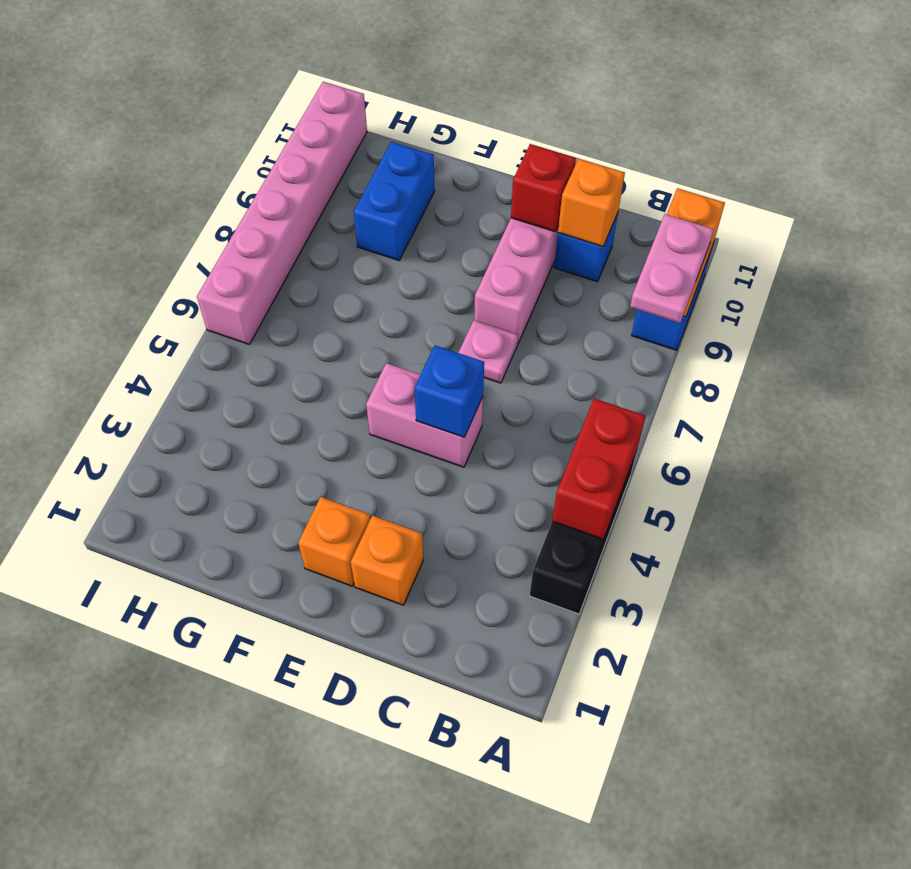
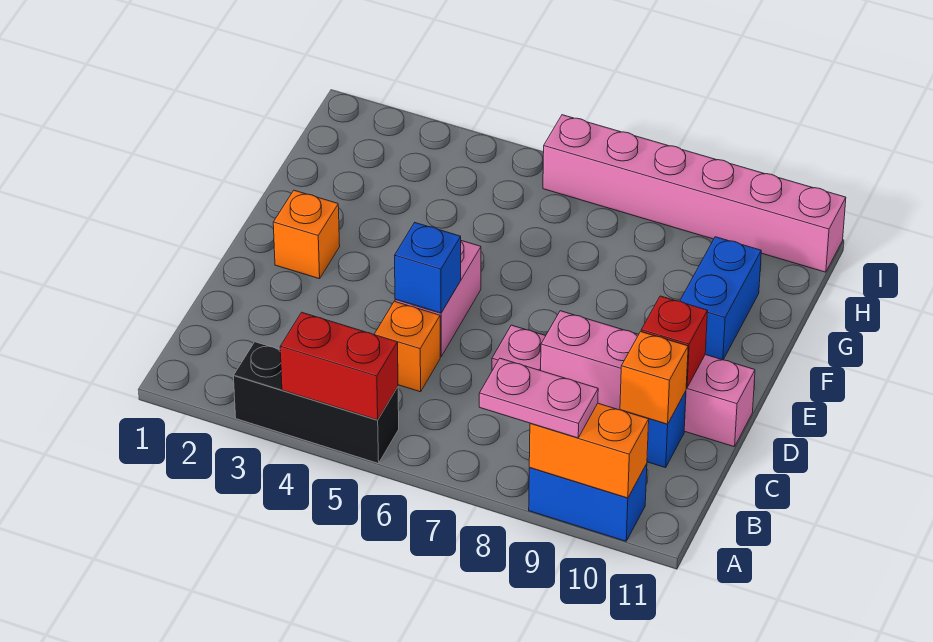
orange brick D2 level 1 -> orange brick C5 level 1
blue brick G9:G10 level 1 -> blue brick F10:G10 level 1

